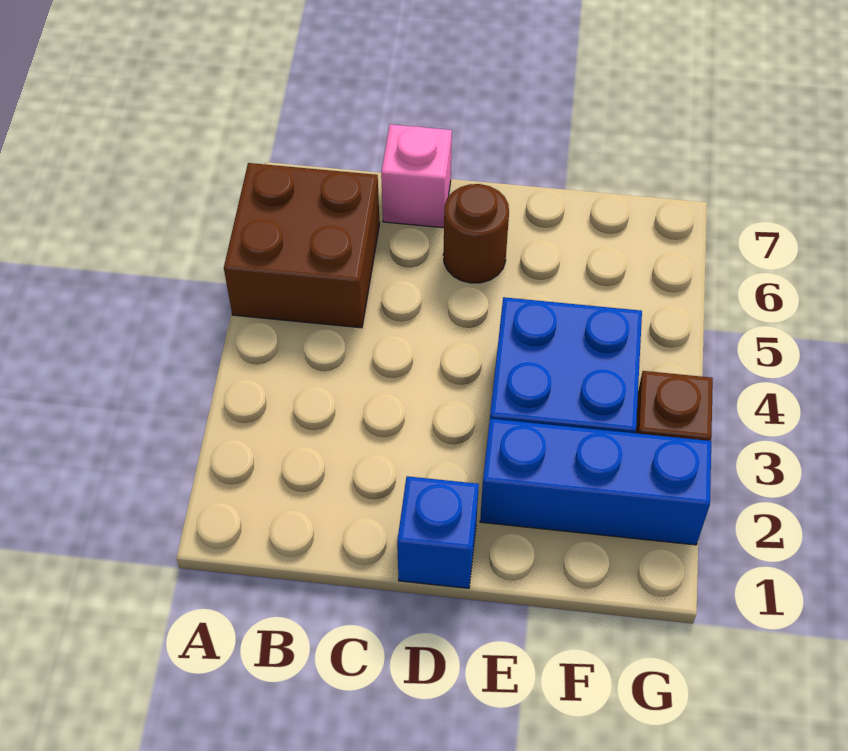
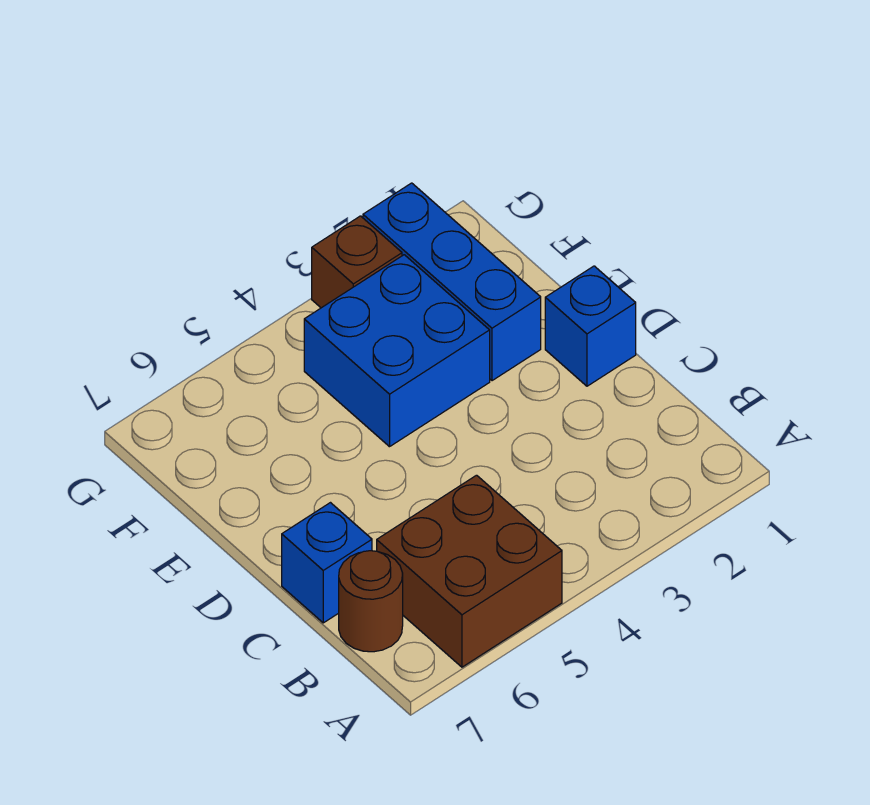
pink brick C7 level 1 -> blue brick C7 level 1
brown round brick D6 level 1 -> brown round brick B7 level 1

